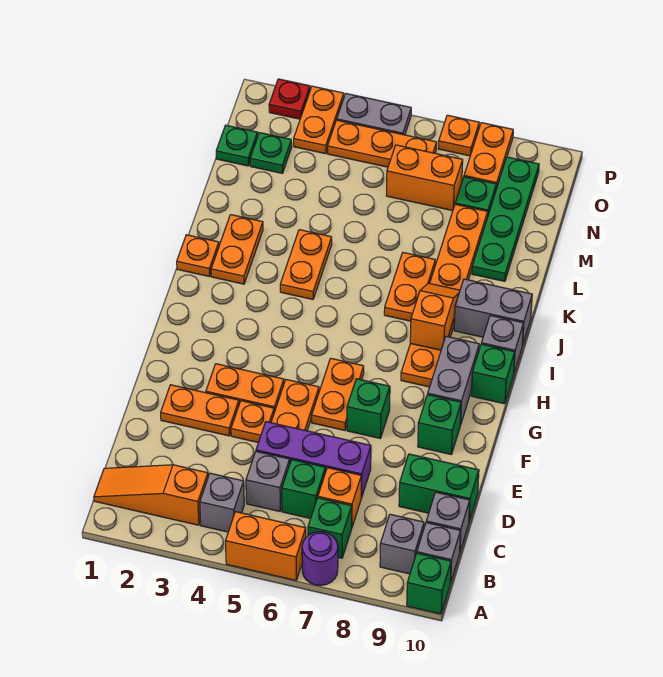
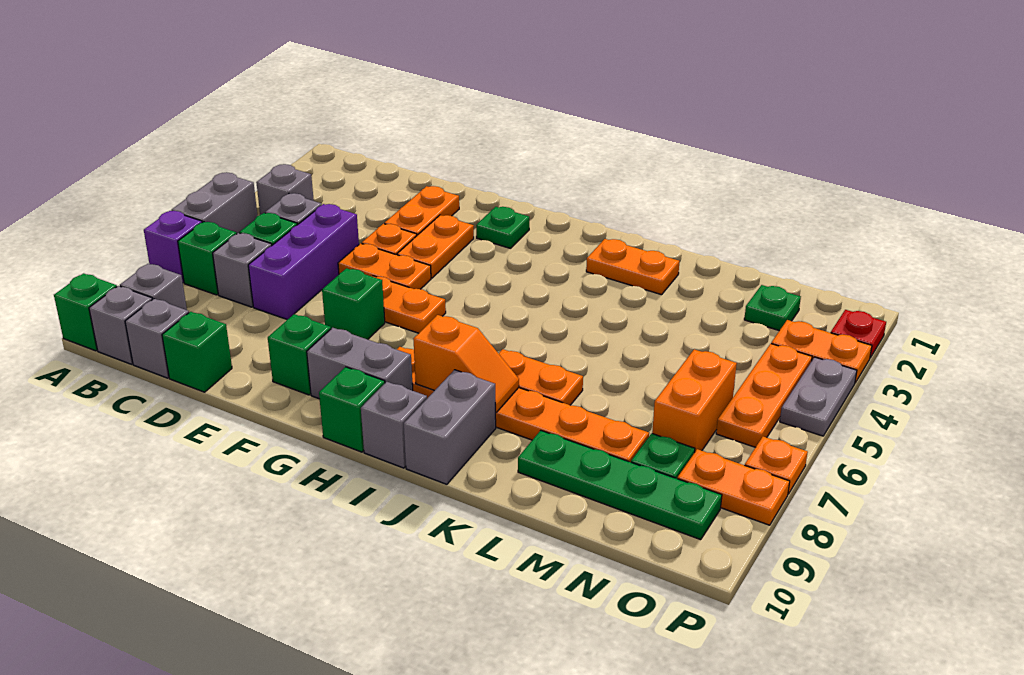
orange brick A5:A6 level 1 -> grey brick A5:A6 level 1
purple round brick A7 level 1 -> purple brick A7 level 1
orange slope B1:B3 level 1 top 3 -> none
orange brick C7 level 1 -> grey brick C7 level 1
green brick D9:D10 level 1 -> green brick D10 level 1
orange plate J1 level 1 -> none
orange plate J4:K4 level 1 -> none
green plate N1 level 1 -> green plate G2 level 1

